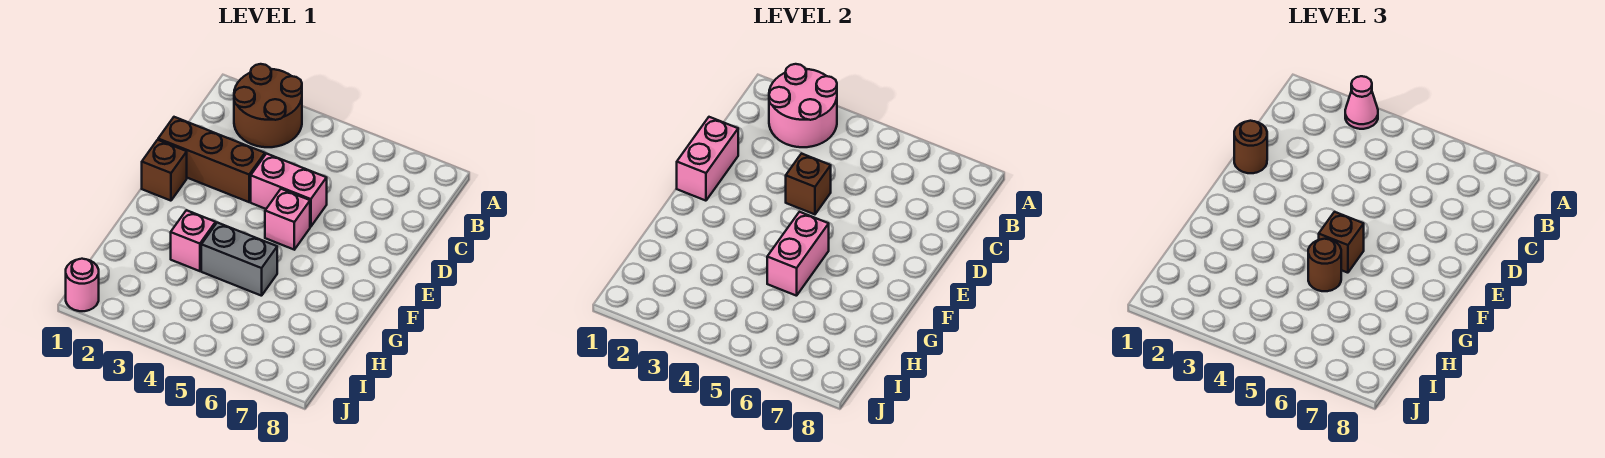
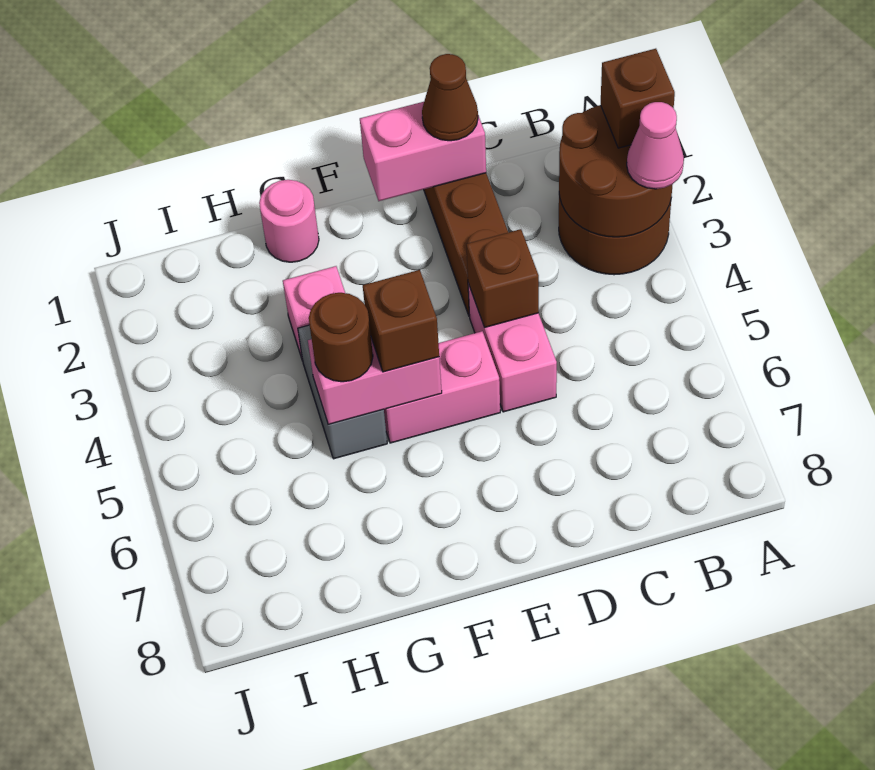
pink round brick A2:B3 level 2 -> brown round brick A2:B3 level 2
brown round brick D1 level 3 -> brown cone D1 level 3
brown brick E1 level 1 -> brown brick A2 level 3
pink brick E5 level 1 -> pink brick E5:F5 level 1
pink round brick J1 level 1 -> pink round brick G1 level 1

